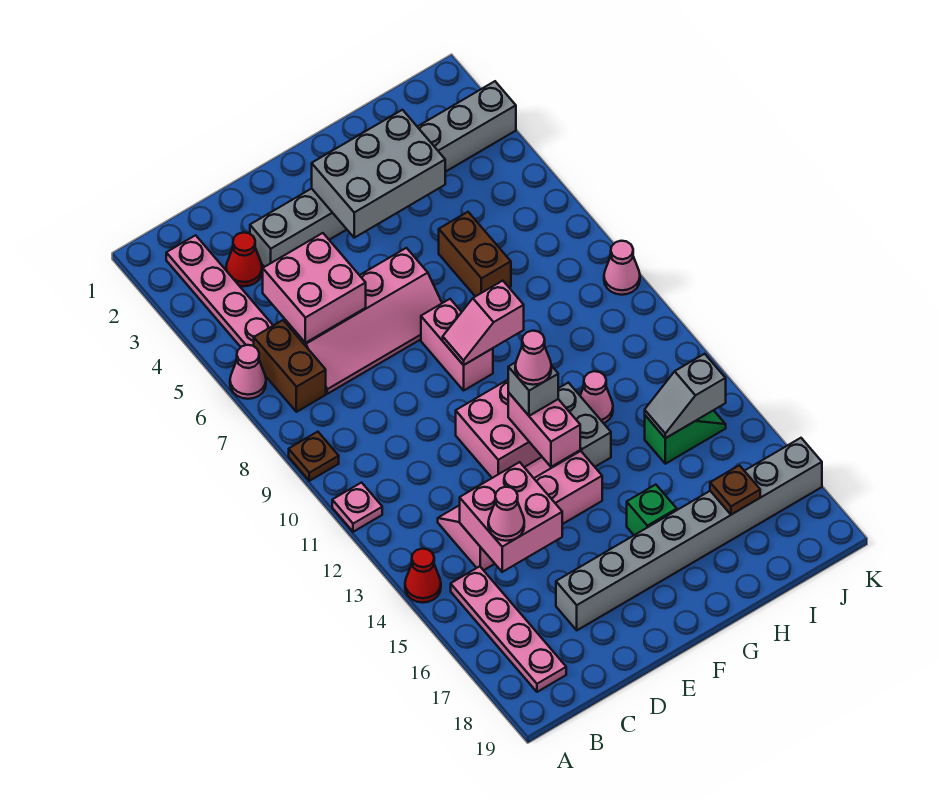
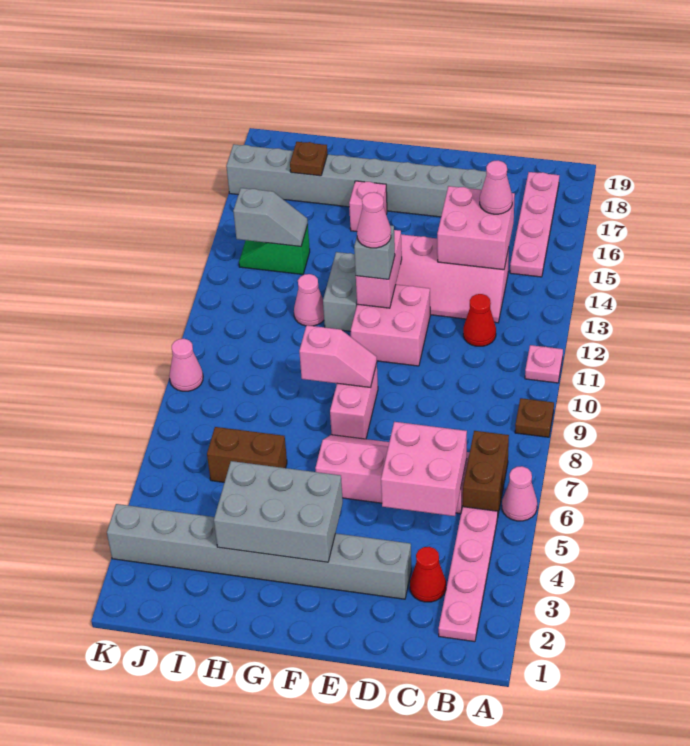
red cone A14 level 1 -> red cone C12 level 1
green brick G16 level 1 -> pink brick G16 level 1
brown brick H6:H7 level 1 -> brown brick H6:I6 level 1

